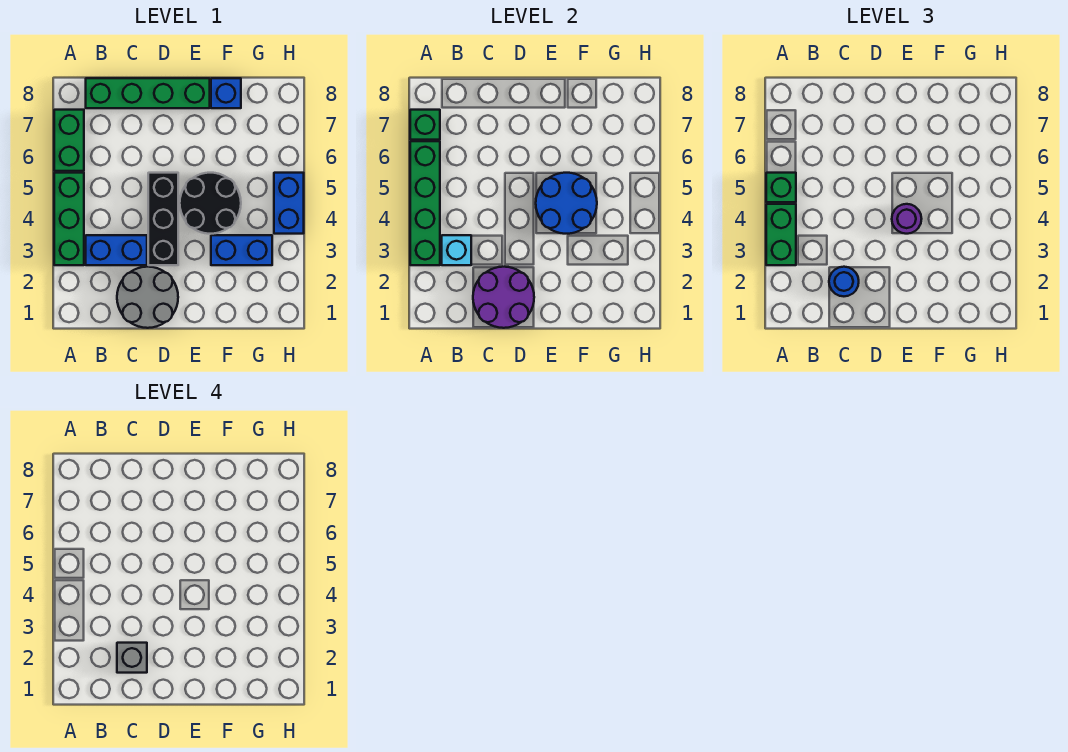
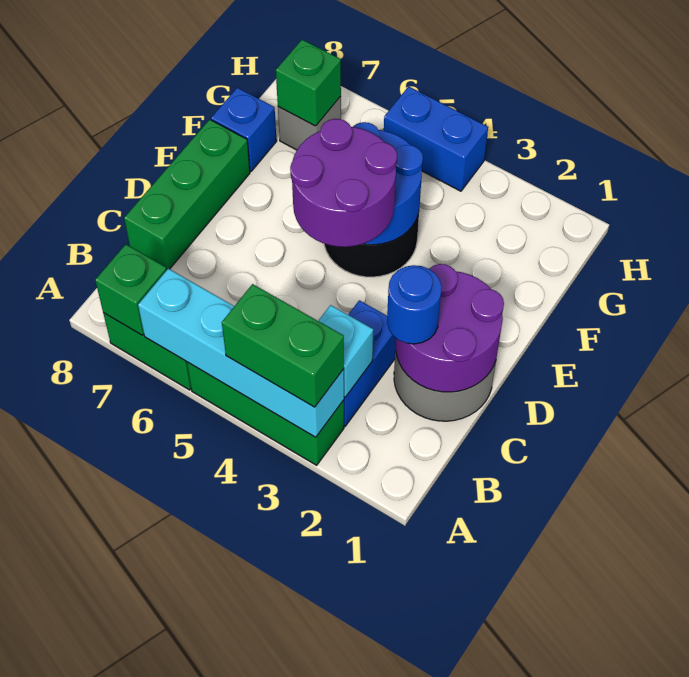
green brick A3:A6 level 2 -> cyan brick A3:A6 level 2
green brick A5 level 3 -> green brick G7 level 2
green brick B8:E8 level 1 -> green brick C8:E8 level 1
grey brick C2 level 4 -> grey brick G7 level 1
black brick D3:D5 level 1 -> none
purple round brick E4 level 3 -> purple round brick D4:E5 level 3
blue brick F3:G3 level 1 -> none

